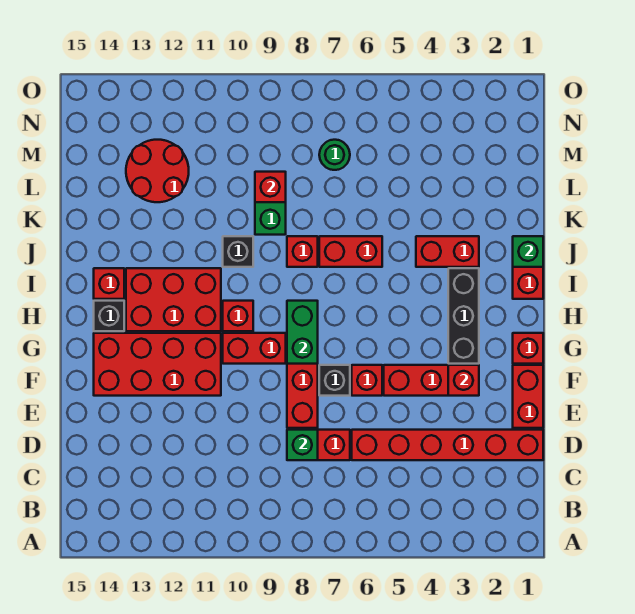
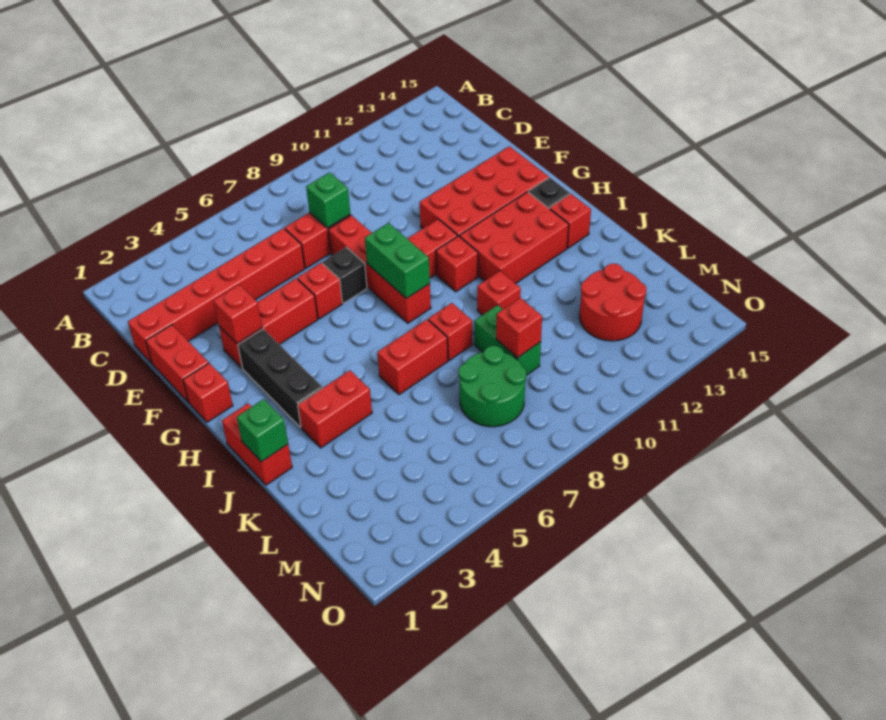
black brick J10 level 1 -> red brick J10 level 1
green round brick M7 level 1 -> green round brick L7:M8 level 1

